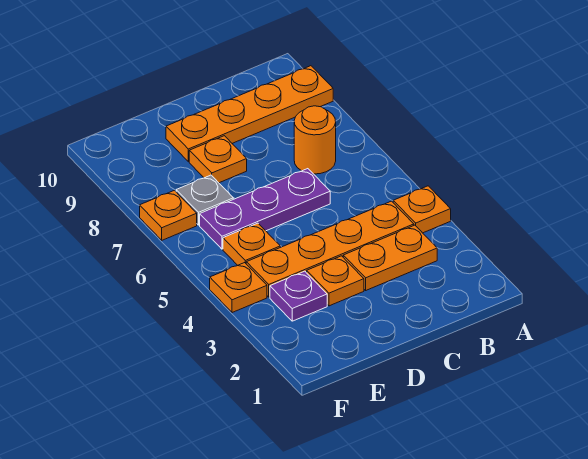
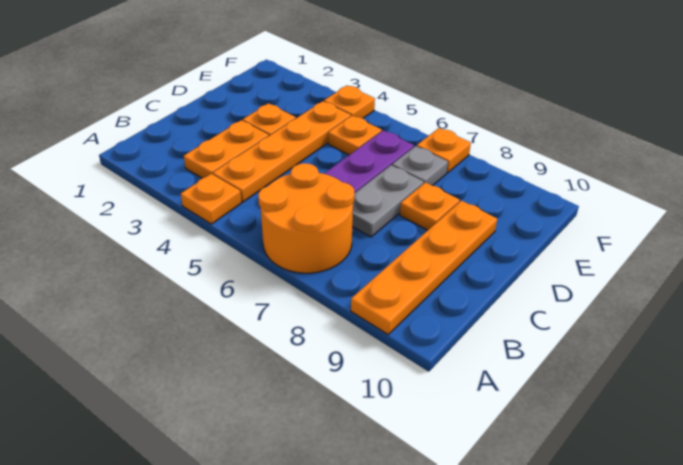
orange round brick B7 level 1 -> orange round brick A6:B7 level 1
none -> grey plate C7:D7 level 1
purple plate E3 level 1 -> none

